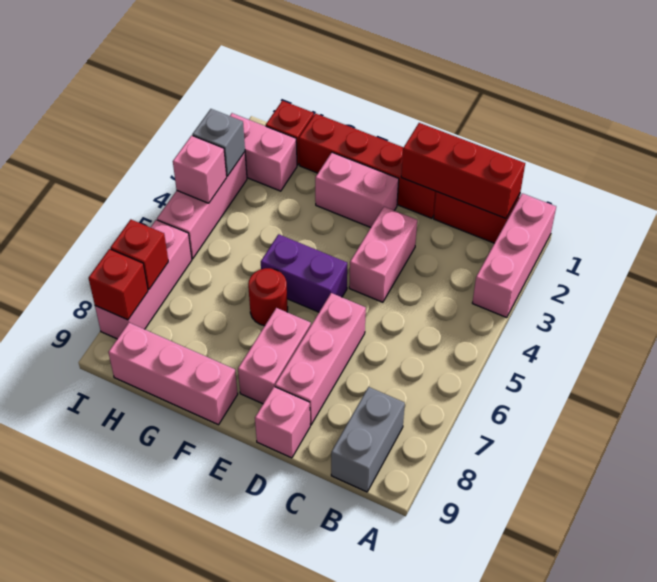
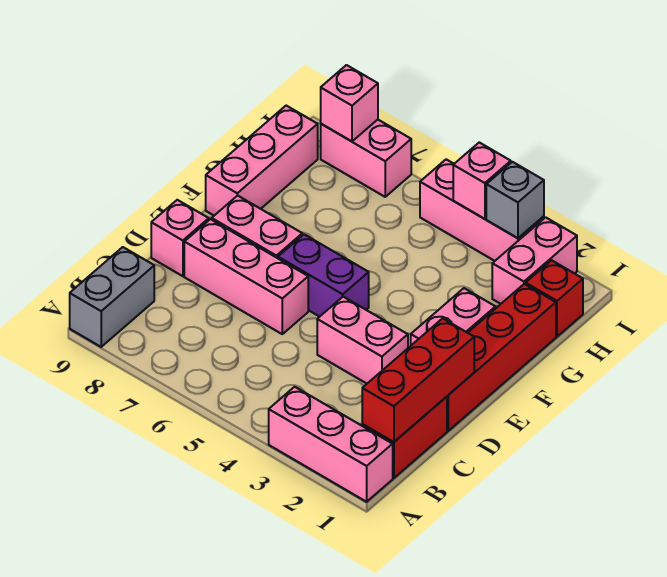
grey brick B8:B9 level 1 -> grey brick A9:B9 level 1
purple brick E5:F5 level 1 -> purple brick E5:E6 level 1
red round brick F6 level 1 -> none
pink brick I6:I8 level 1 -> pink brick I7:I8 level 1
red brick I7 level 2 -> none
red brick I8 level 2 -> pink brick I8 level 2

